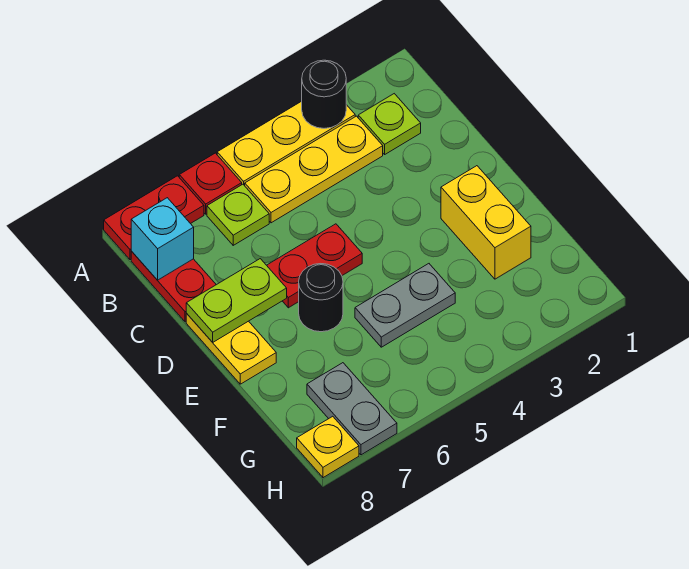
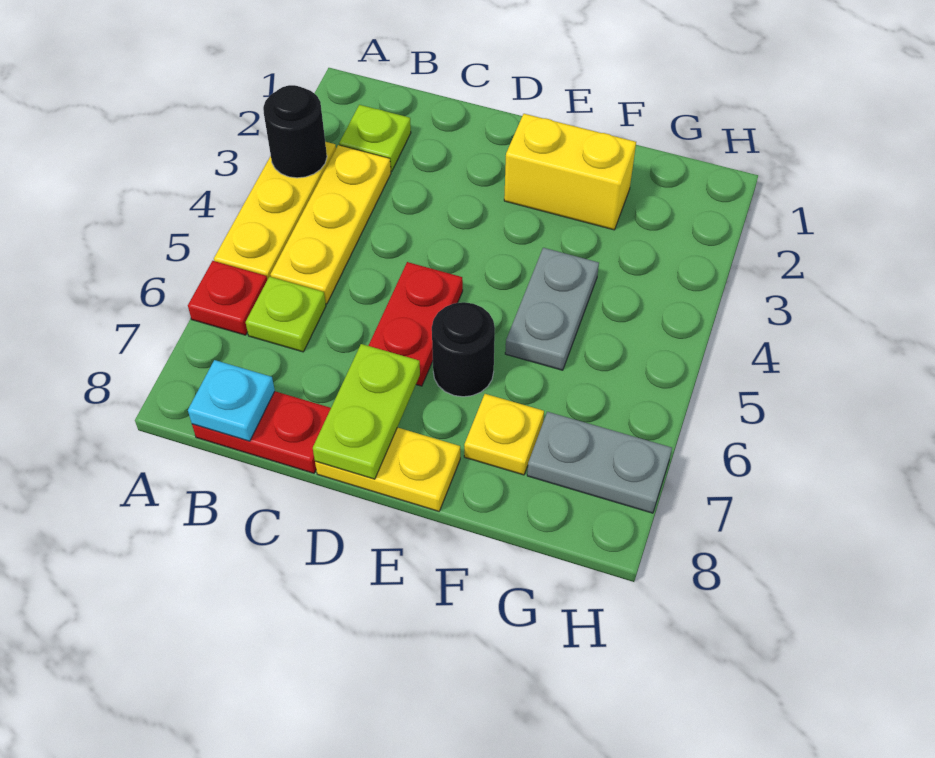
red plate A7:A8 level 1 -> none
cyan brick B8 level 2 -> cyan plate B8 level 2
yellow plate H8 level 1 -> yellow plate F7 level 1

